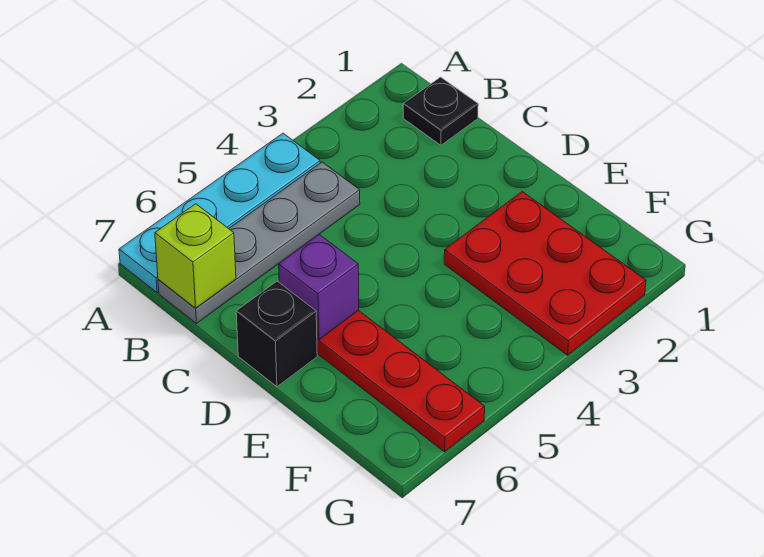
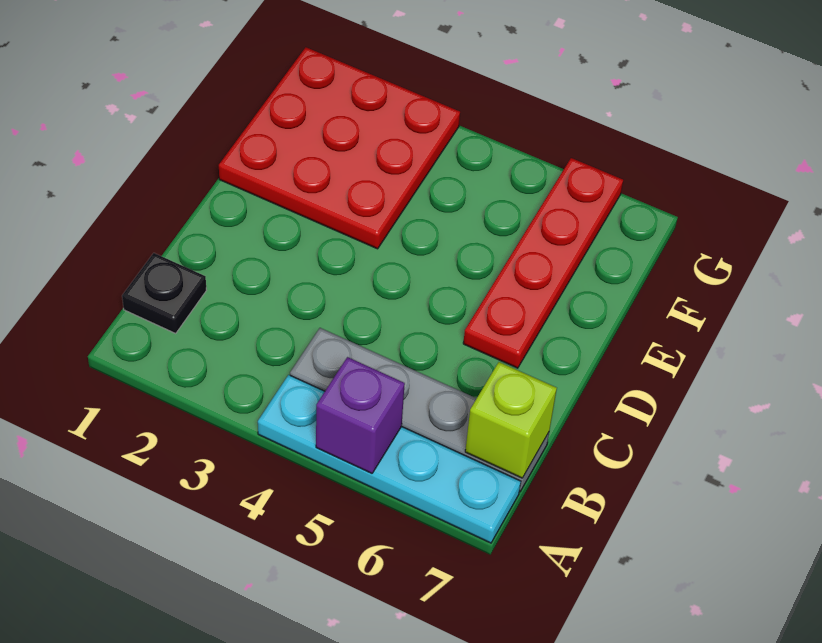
purple brick D6 level 2 -> purple brick A5 level 2
black brick D7 level 1 -> none
red plate E2:G3 level 1 -> red plate E1:G3 level 1

